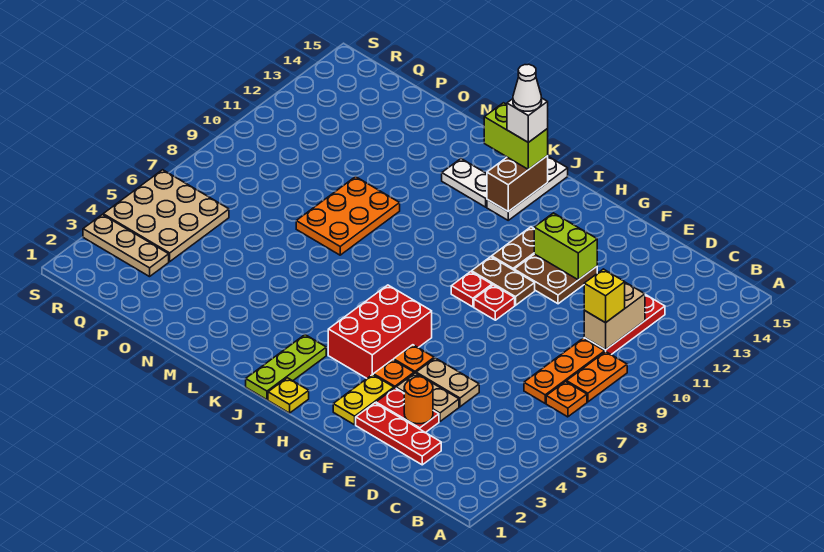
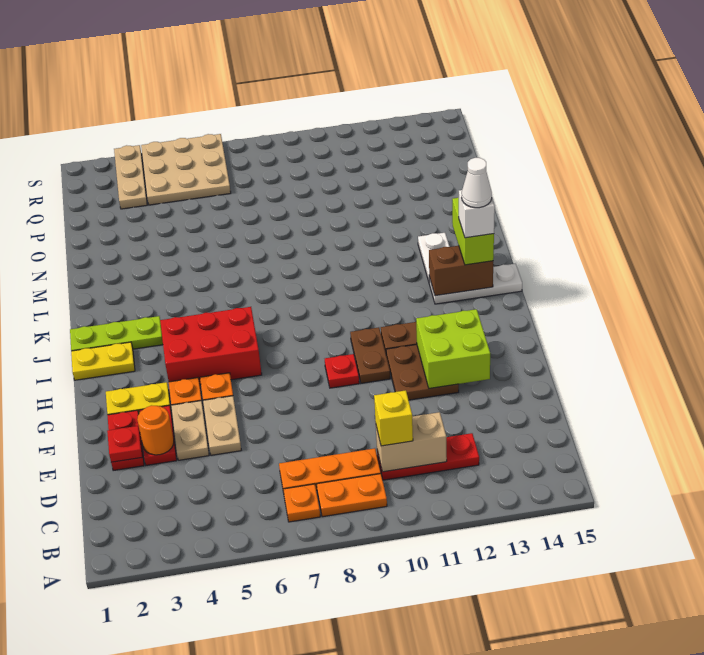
red plate D2:F2 level 1 -> red plate E2:F2 level 1
lime brick F12:G12 level 2 -> lime brick F12:G13 level 2
red plate H9 level 1 -> red plate E2 level 2
yellow plate I1 level 1 -> yellow plate I1:I2 level 1
orange plate M8:N10 level 1 -> none

